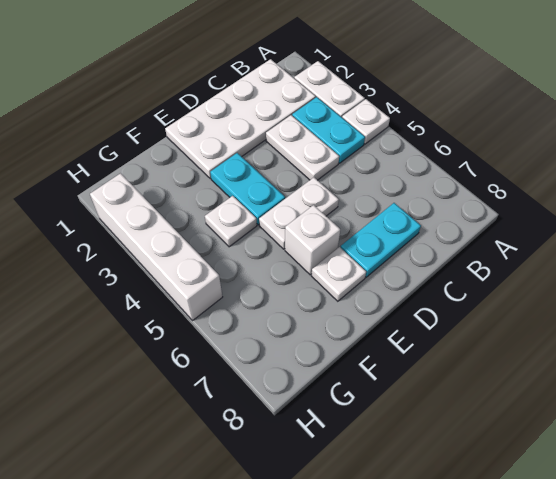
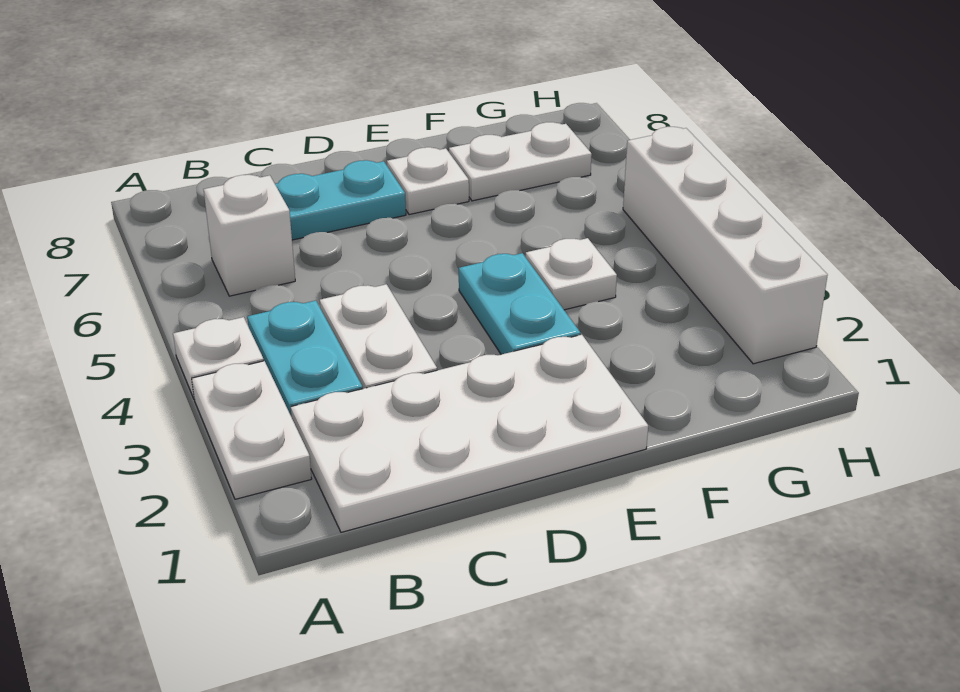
white plate D5:E5 level 1 -> white plate F7:G7 level 1
white brick E6 level 1 -> white brick B6 level 1

